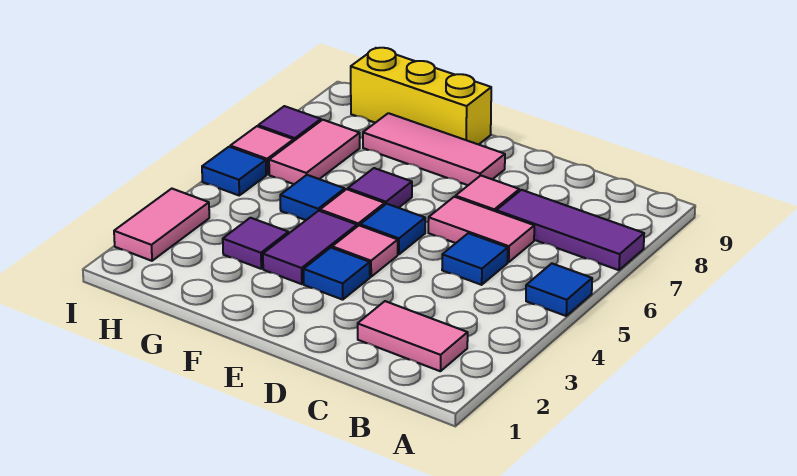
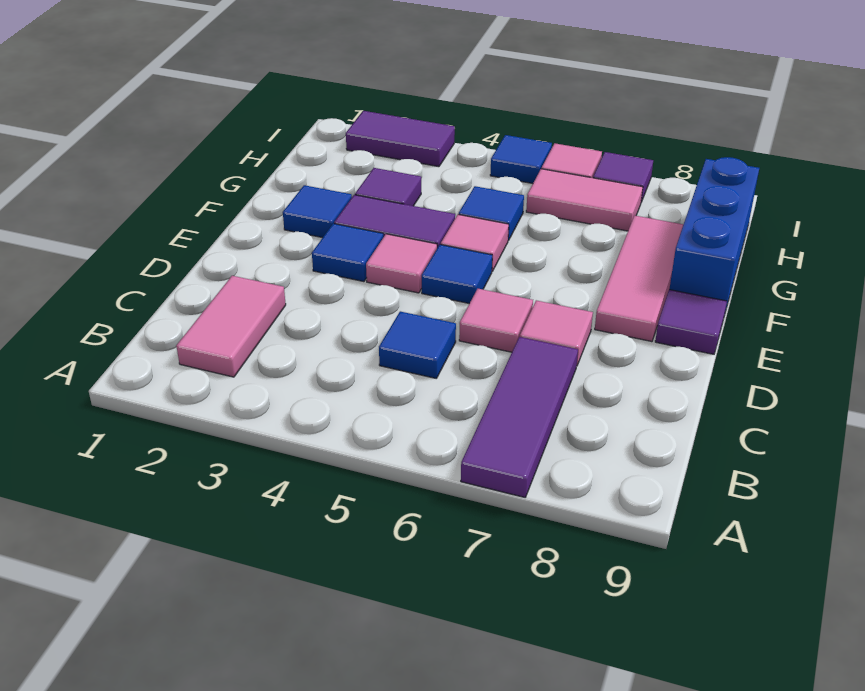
blue tile A5 level 1 -> blue tile F2 level 1
pink tile C6:D6 level 1 -> pink tile D6 level 1
purple tile F6 level 1 -> purple tile E9 level 1
yellow brick F9:H9 level 1 -> blue brick F9:H9 level 1
pink tile I2:I3 level 1 -> purple tile I2:I3 level 1

